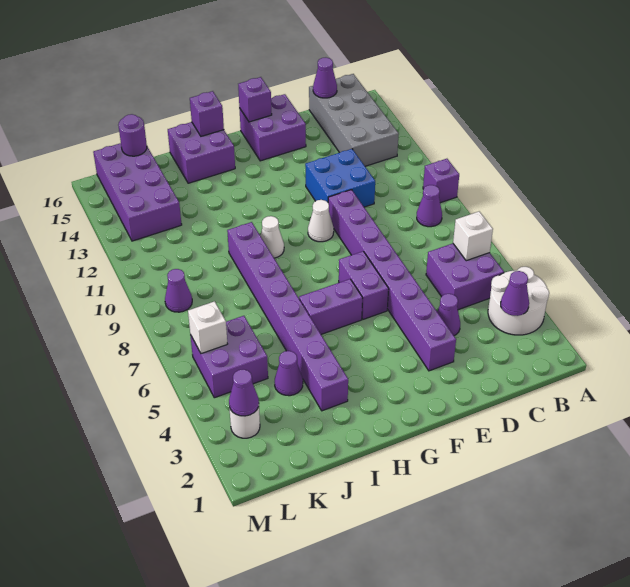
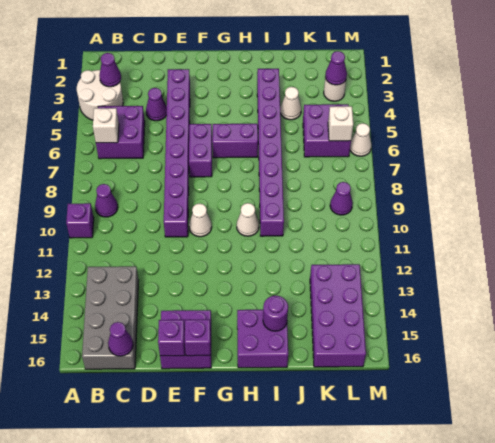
blue brick D11:E12 level 1 -> none
purple brick H16 level 2 -> purple brick E16 level 2
purple cone J4 level 1 -> white cone J4 level 1
purple round brick K16 level 2 -> purple round brick I15 level 2
none -> white cone M6 level 1

